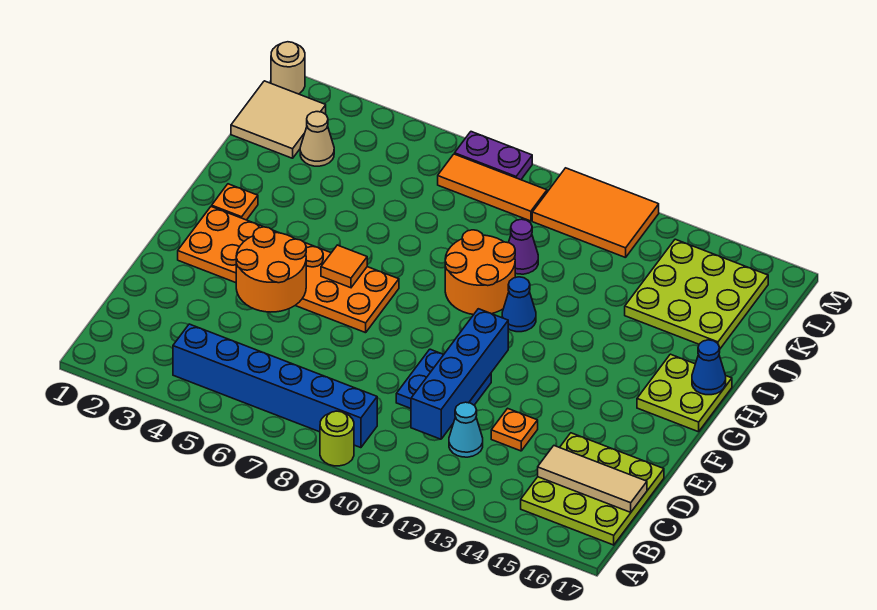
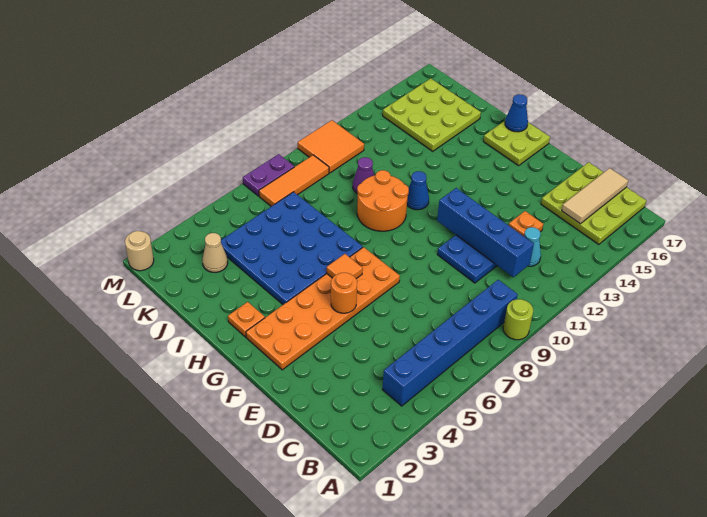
orange round brick E4:F5 level 2 -> orange round brick F5 level 2
none -> blue plate H4:K7 level 1
tan tile K1:L2 level 1 -> none
orange tile L10:M12 level 1 -> orange tile L10:M11 level 1

